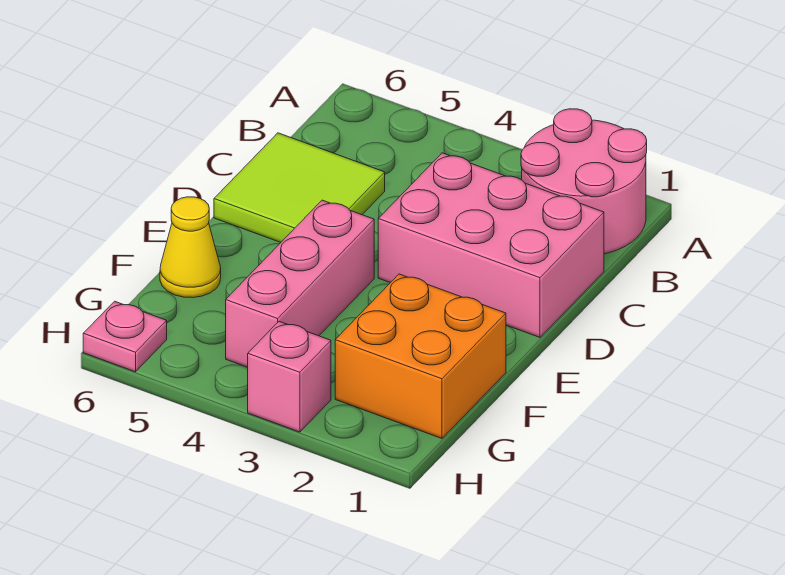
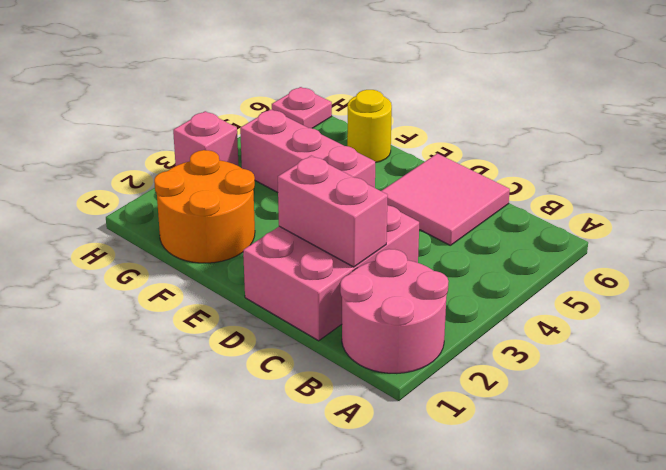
none -> pink brick C2:D2 level 2
lime tile C5:D6 level 1 -> pink tile C5:D6 level 1
orange brick F1:G2 level 1 -> orange round brick F1:G2 level 1
yellow cone F6 level 1 -> yellow round brick F6 level 1

